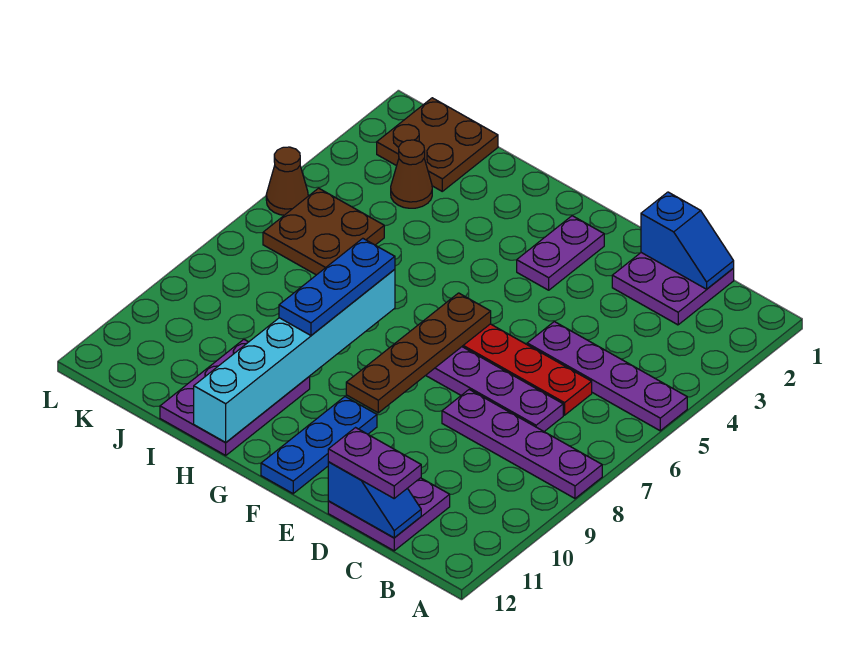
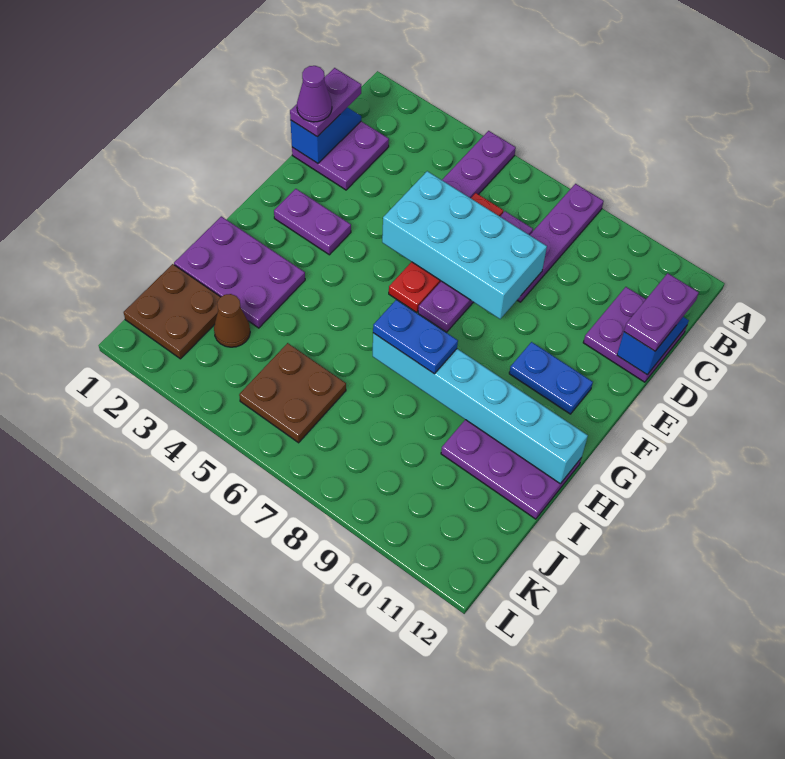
none -> purple plate C1:D1 level 3
none -> purple cone D1 level 4
none -> cyan brick D5:E8 level 2
brown plate F6:F9 level 2 -> none
blue plate F10:F12 level 1 -> blue plate F10:F11 level 1
none -> purple plate H1:I3 level 1
blue plate H7:H9 level 3 -> blue plate H7:H8 level 3
brown cone L5 level 1 -> none

